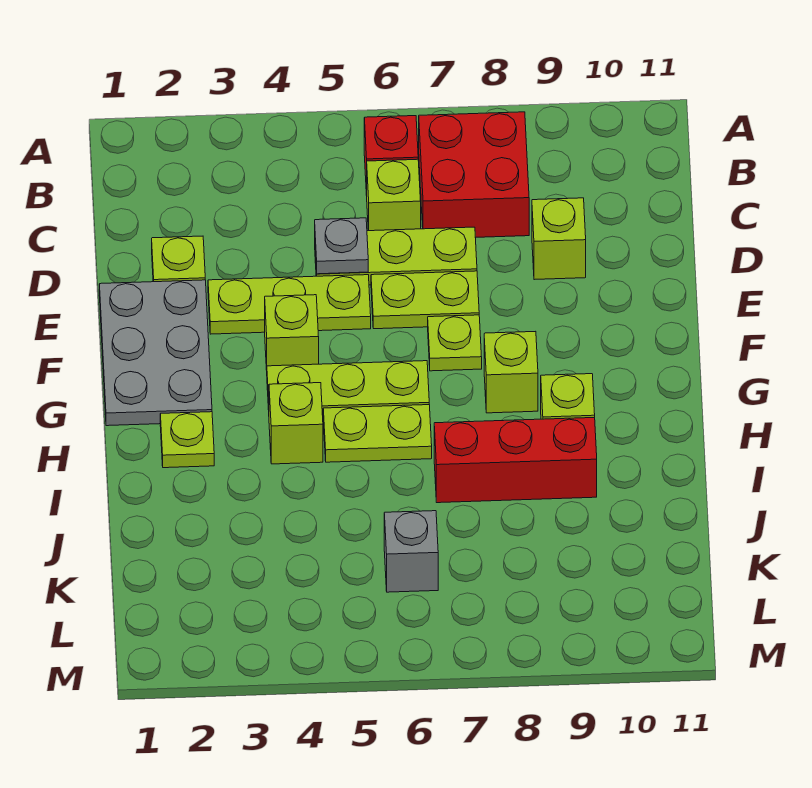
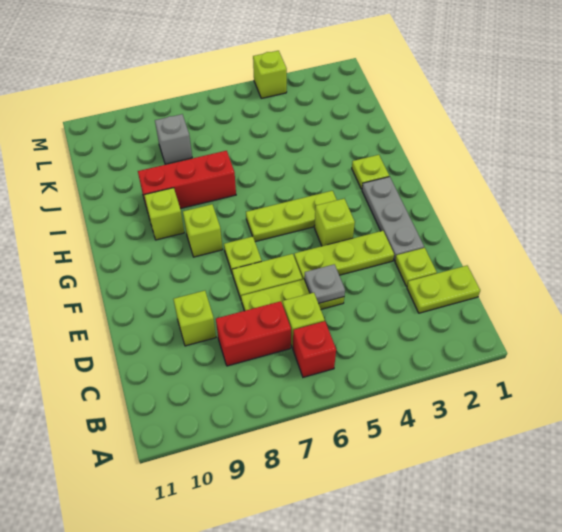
red brick B7:C8 level 1 -> red brick C7:C8 level 1
grey plate E1:G2 level 1 -> grey plate E2:G2 level 1
lime brick H4 level 1 -> lime brick M4 level 1
lime plate H5:H6 level 1 -> lime plate C1:C2 level 1
grey brick K6 level 1 -> grey brick K8 level 1

